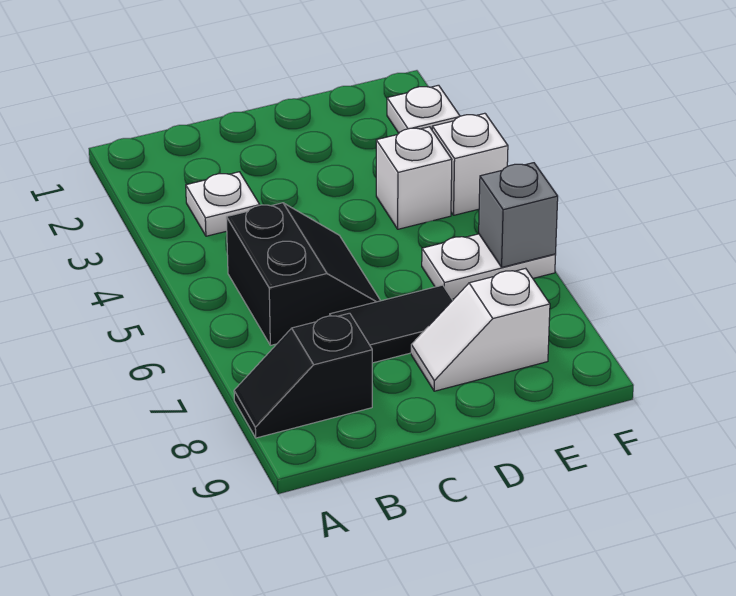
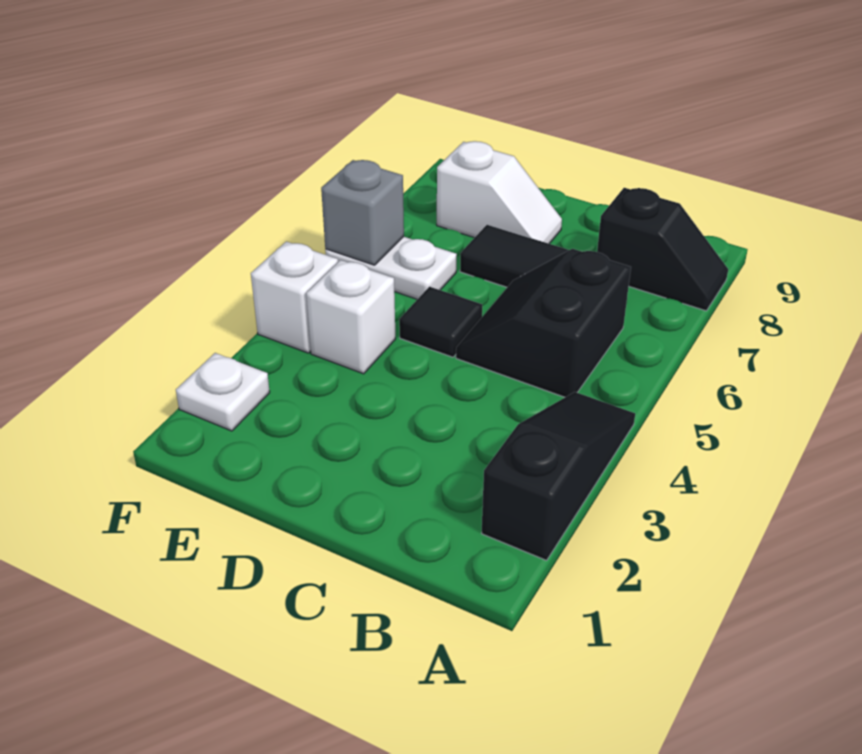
none -> black slope A2:A4 level 1 top 2
white plate B3 level 1 -> none
none -> black tile D5 level 1

